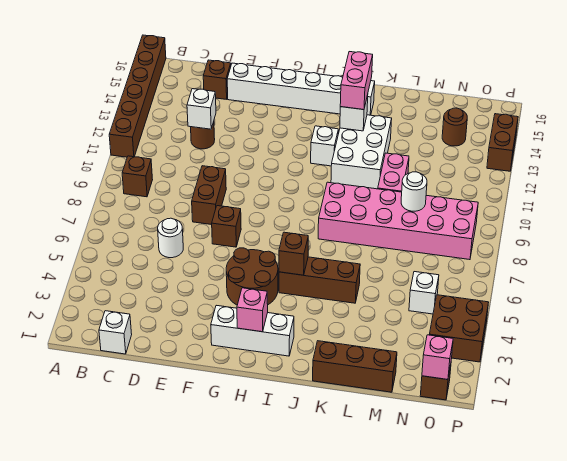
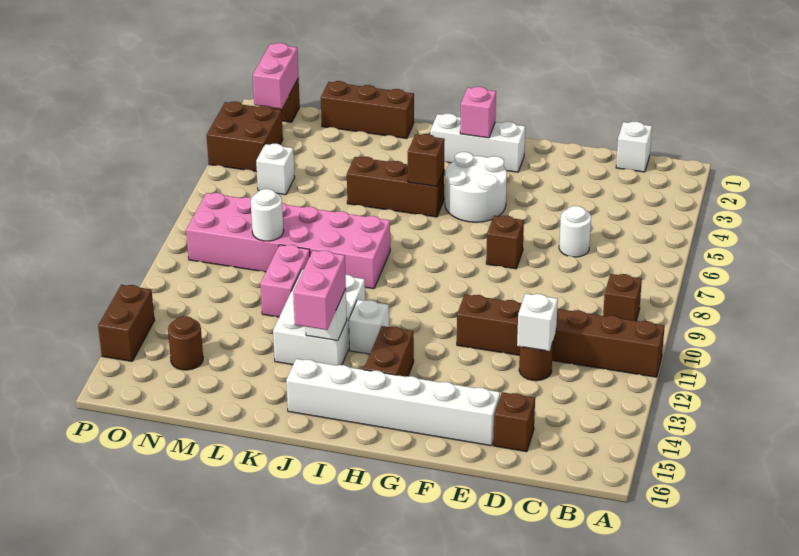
brown brick A11:A16 level 1 -> brown brick A11:F11 level 1
brown brick E8:E9 level 1 -> brown brick H13:H14 level 1
brown round brick G4:H5 level 1 -> white round brick G4:H5 level 1
pink brick O1 level 2 -> pink brick O1:O2 level 2

